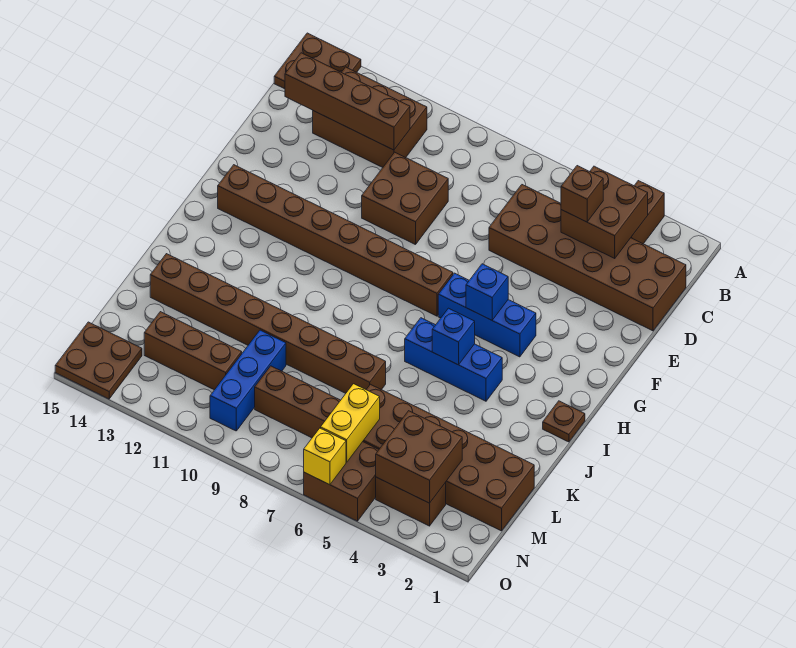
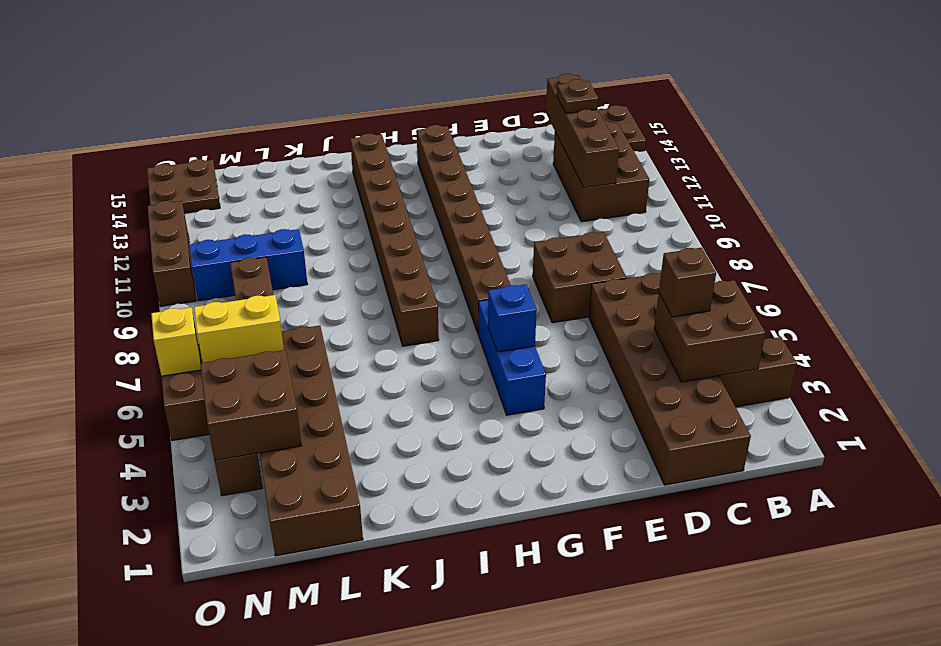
brown brick D9:E10 level 1 -> brown brick D7:E8 level 1
brown plate I1 level 1 -> brown plate C13 level 3
blue brick I4:I6 level 1 -> none
blue brick I5 level 2 -> none
brown brick K7:K14 level 1 -> brown brick I7:I14 level 1
brown brick M11:M13 level 1 -> brown brick O10:O12 level 1

